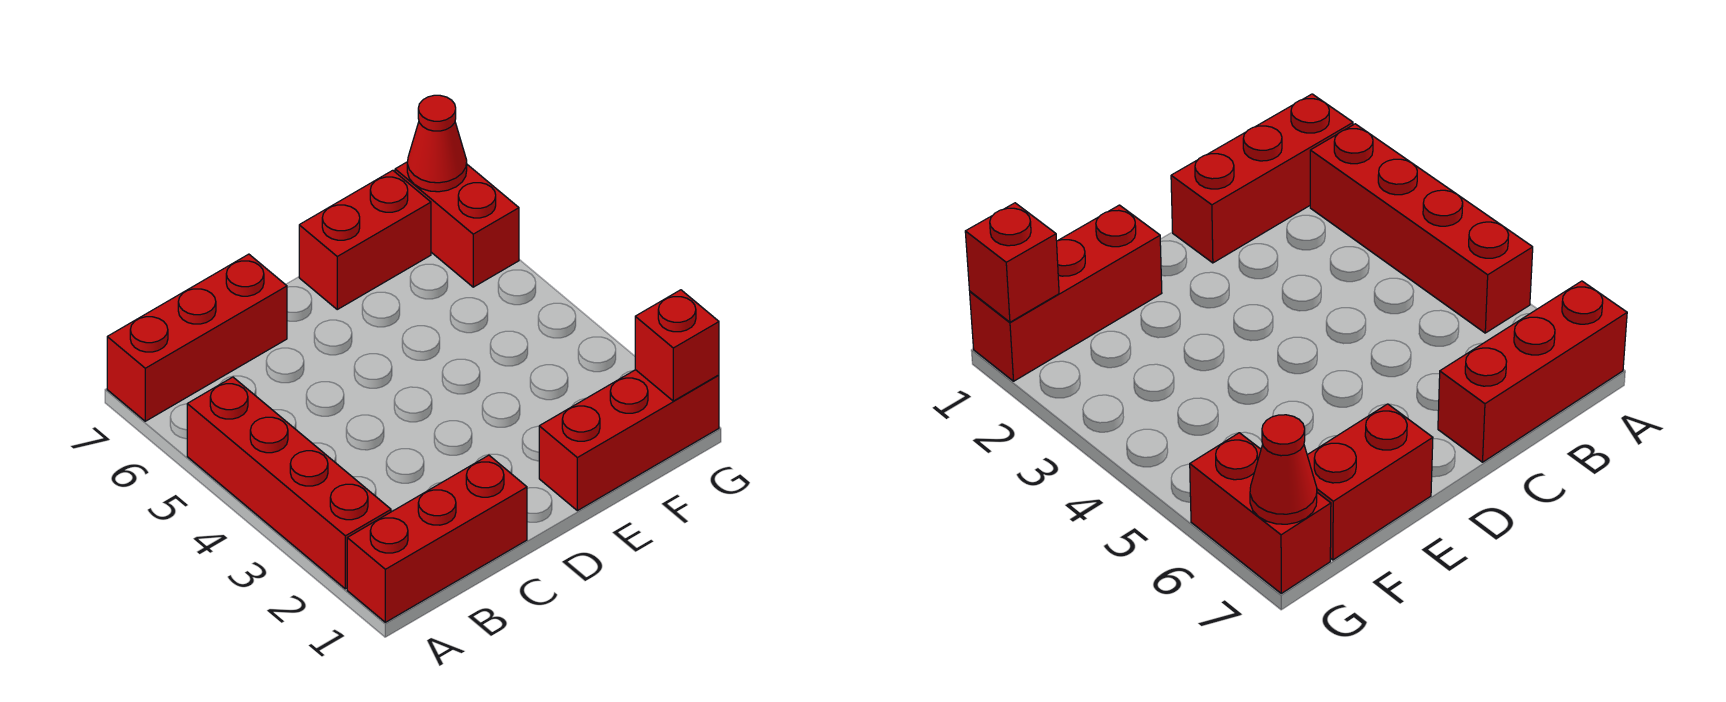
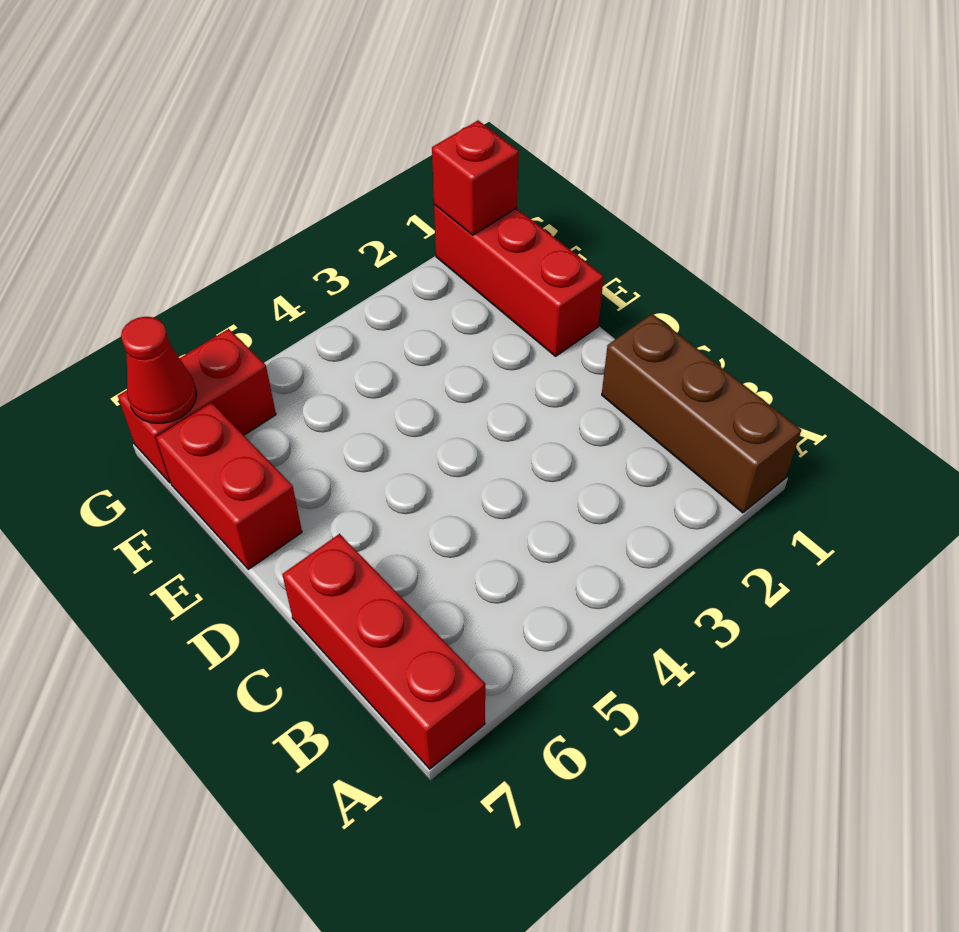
red brick A1:C1 level 1 -> brown brick A1:C1 level 1
red brick A2:A5 level 1 -> none

